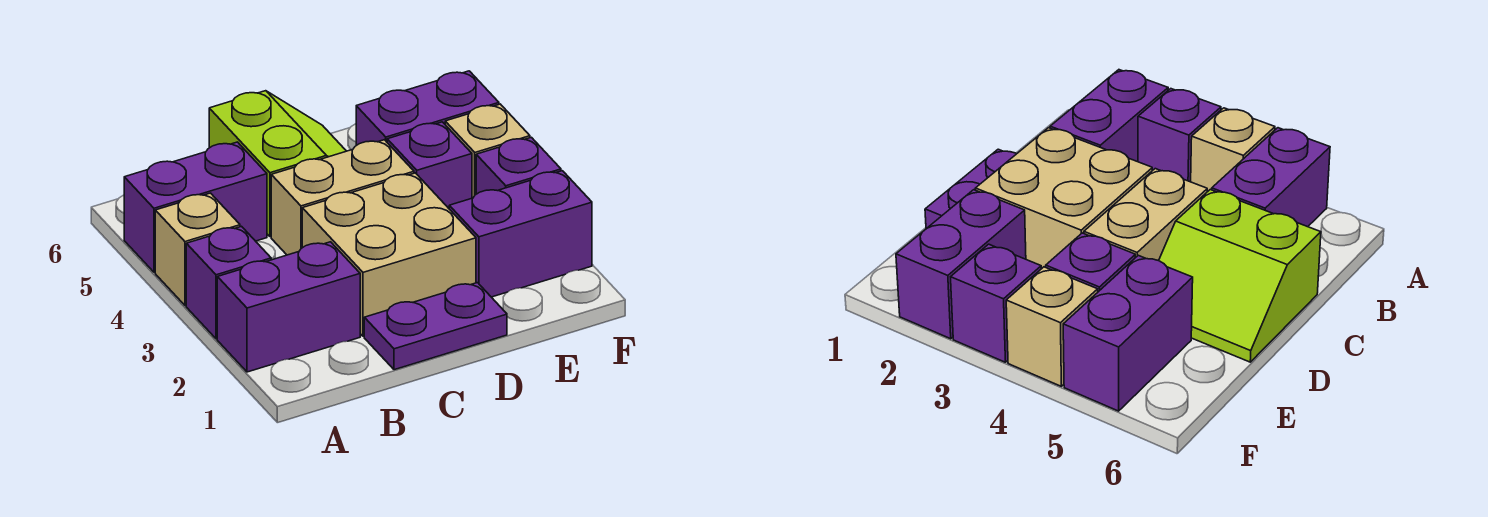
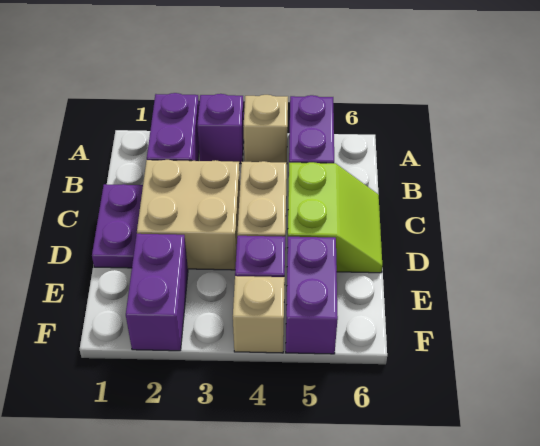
lime slope C5:D6 level 1 top C -> lime slope C5:D6 level 1 top 5
purple brick F3 level 1 -> none

